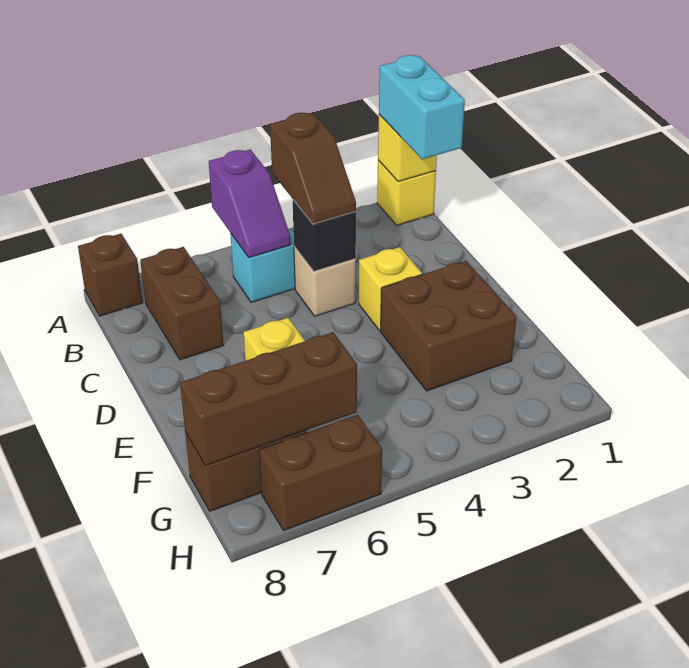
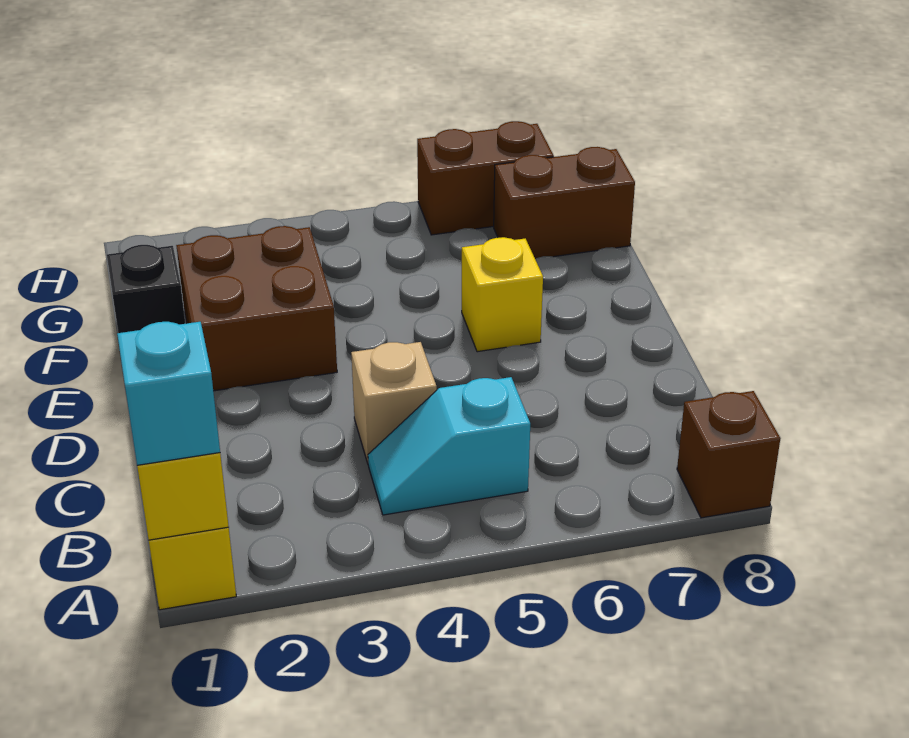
cyan brick A1:B1 level 3 -> cyan brick A1 level 3
purple slope A5:B5 level 2 top A -> none
brown slope B4:C4 level 3 top B -> none
brown brick B7:C7 level 1 -> none
black brick C4 level 2 -> black brick F1 level 1
yellow brick D3 level 1 -> none
brown brick G6:G8 level 2 -> none

